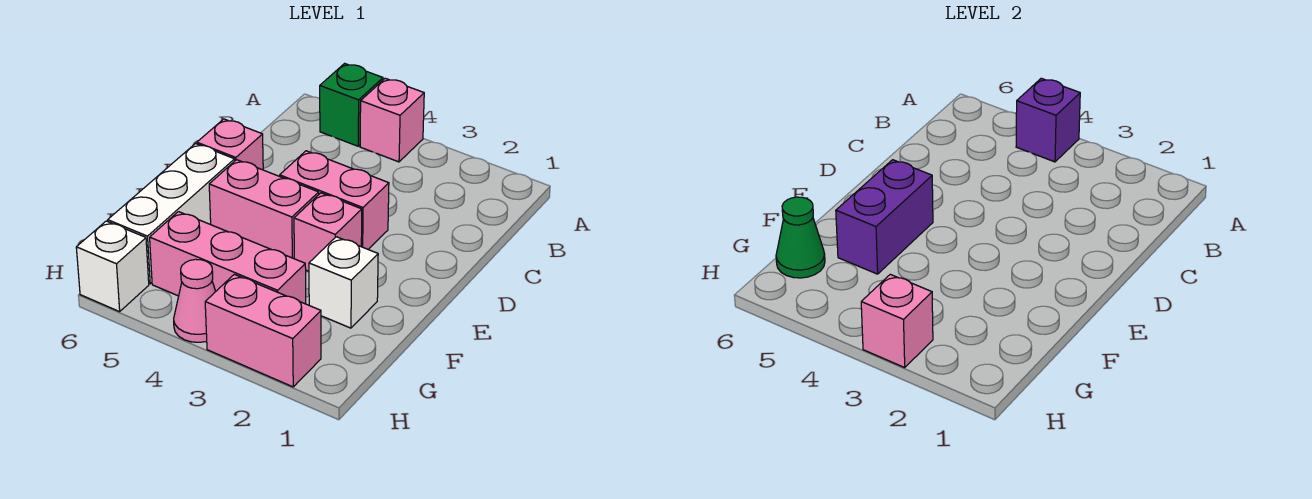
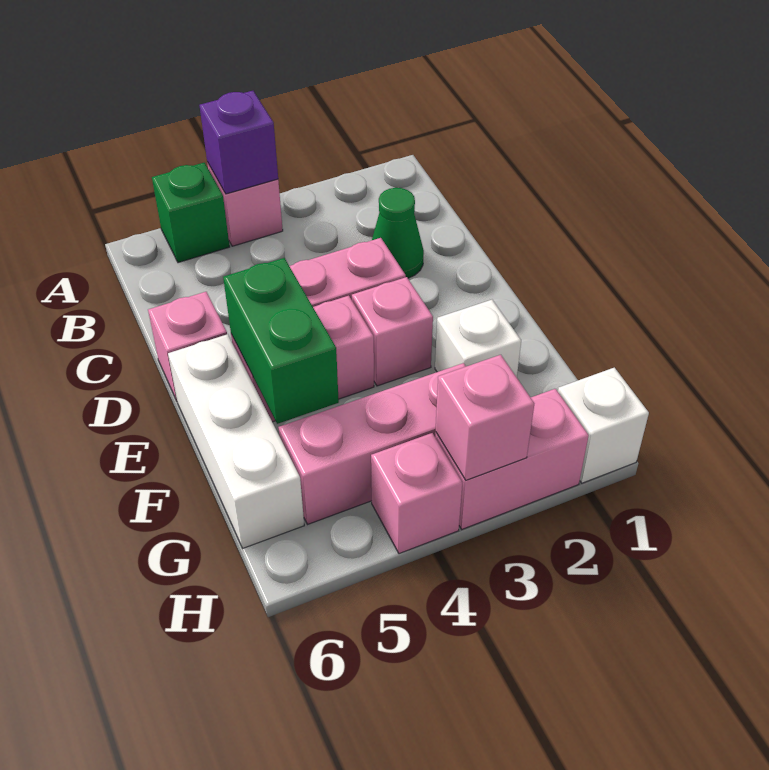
purple brick E5:F5 level 2 -> green brick E5:F5 level 2
green cone G6 level 2 -> green cone C2 level 1
pink cone H4 level 1 -> pink brick H4 level 1
white brick H6 level 1 -> white brick H1 level 1

